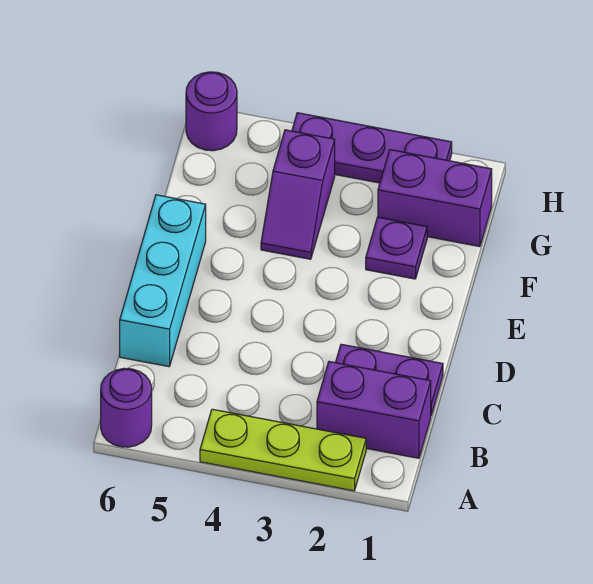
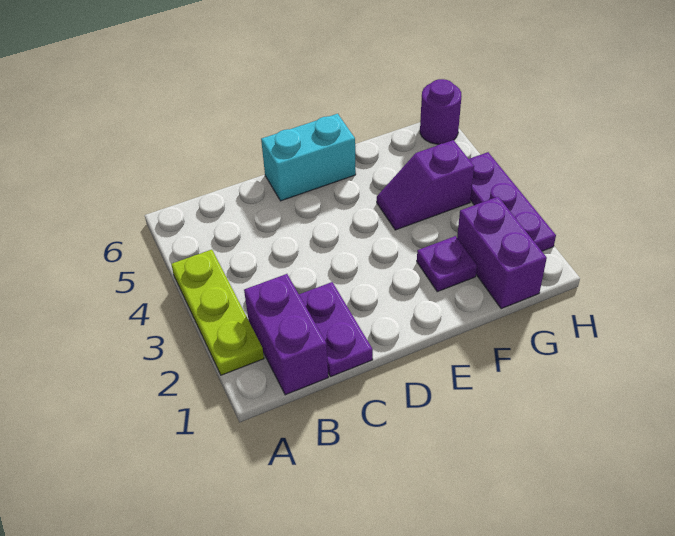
purple round brick A6 level 1 -> none
cyan brick C6:E6 level 1 -> cyan brick D6:E6 level 1

